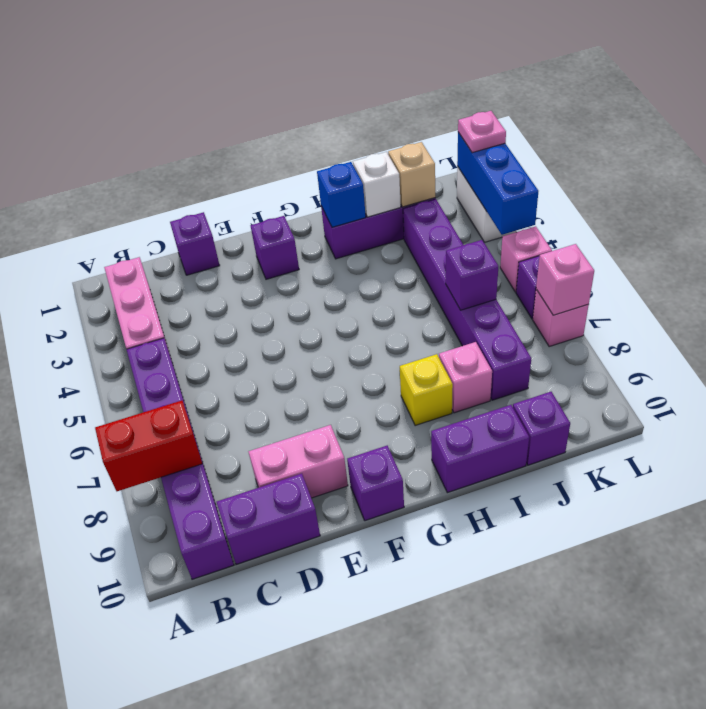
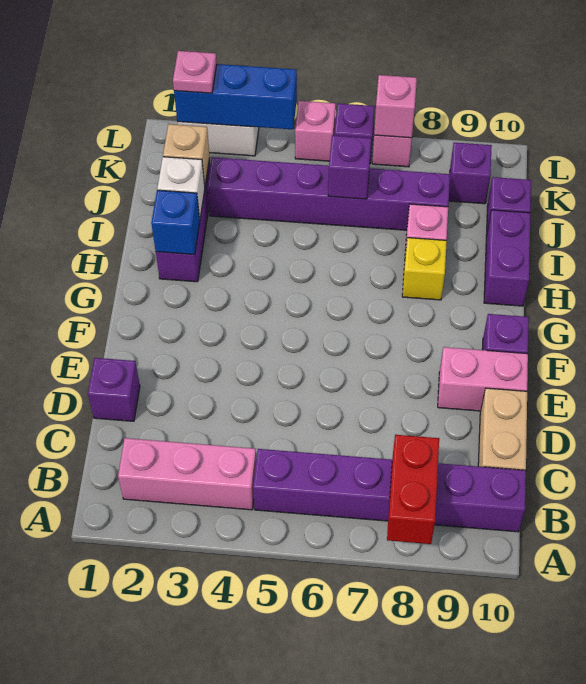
purple brick C10:D10 level 1 -> tan brick C10:D10 level 1
pink brick D9:E9 level 1 -> pink brick E9:E10 level 1
purple brick F2 level 1 -> purple brick K9 level 1

